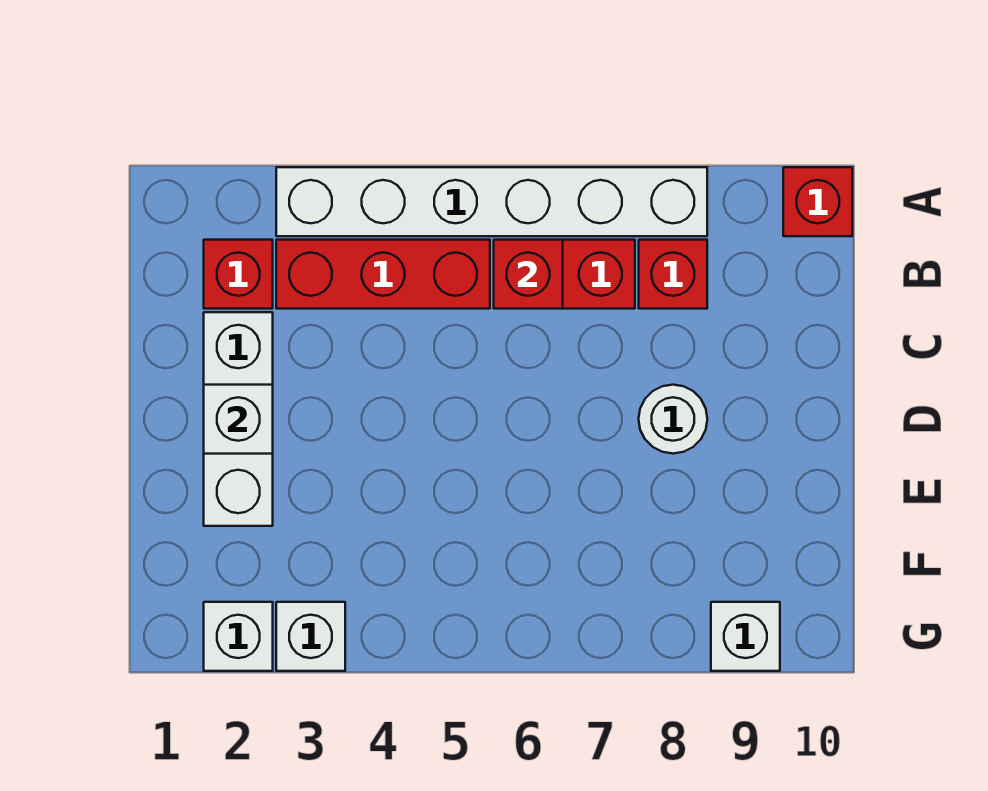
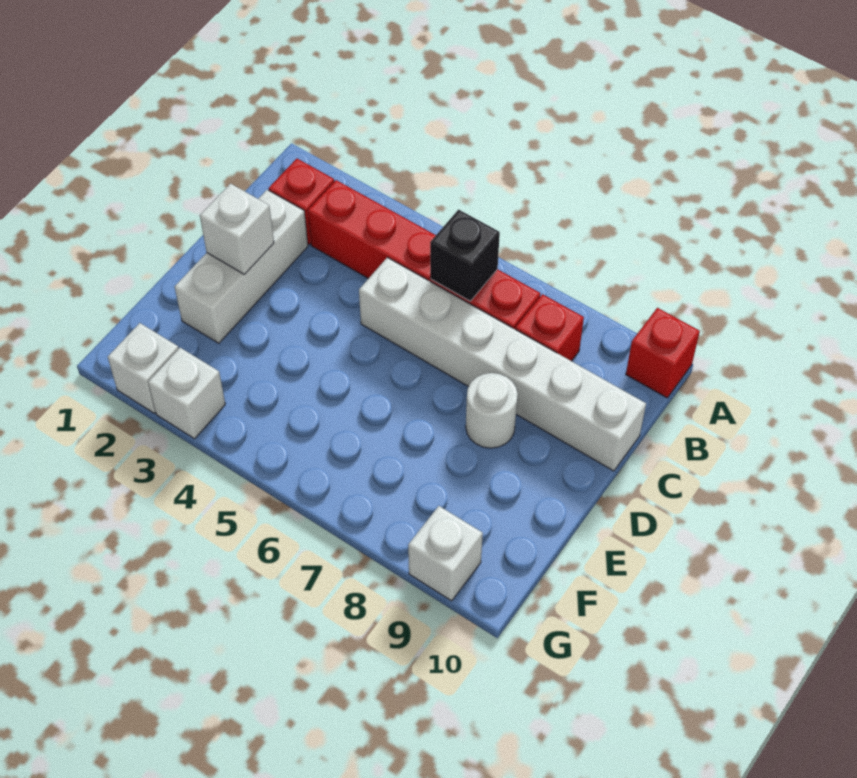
white brick A3:A8 level 1 -> white brick C5:C10 level 1
red brick B6 level 2 -> black brick B6 level 2

